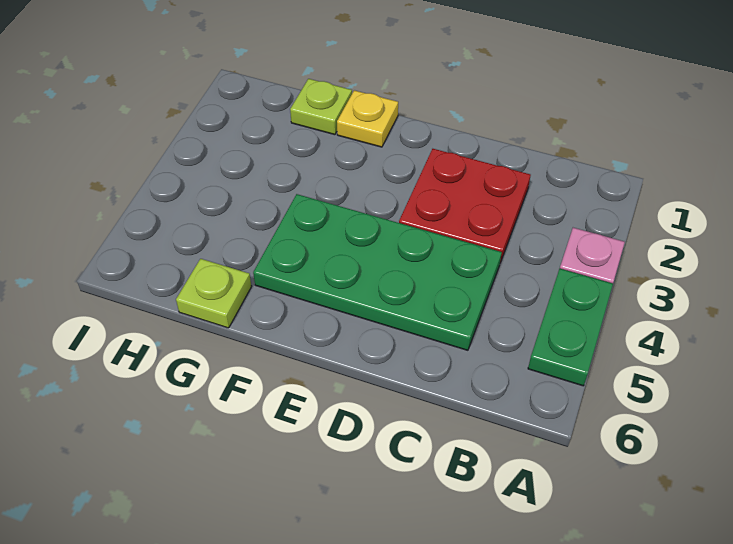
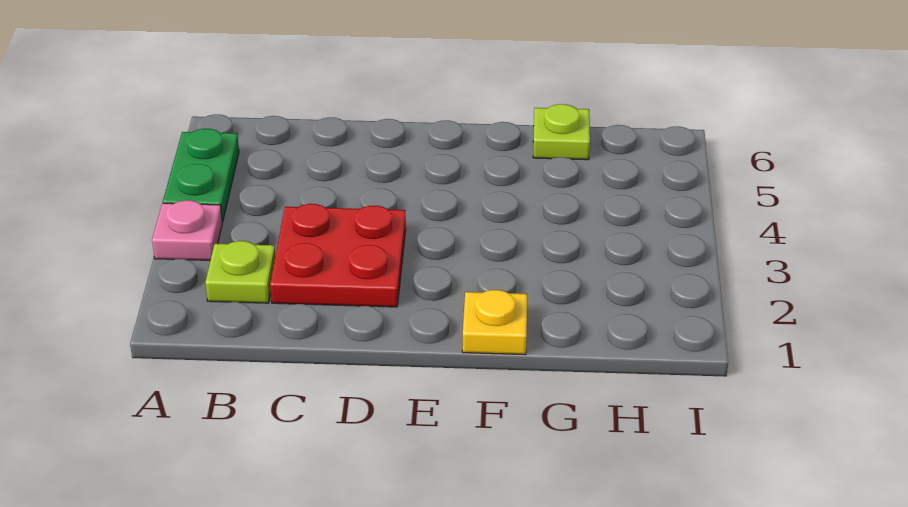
green plate C4:F5 level 1 -> none
lime plate G1 level 1 -> lime plate B2 level 1

